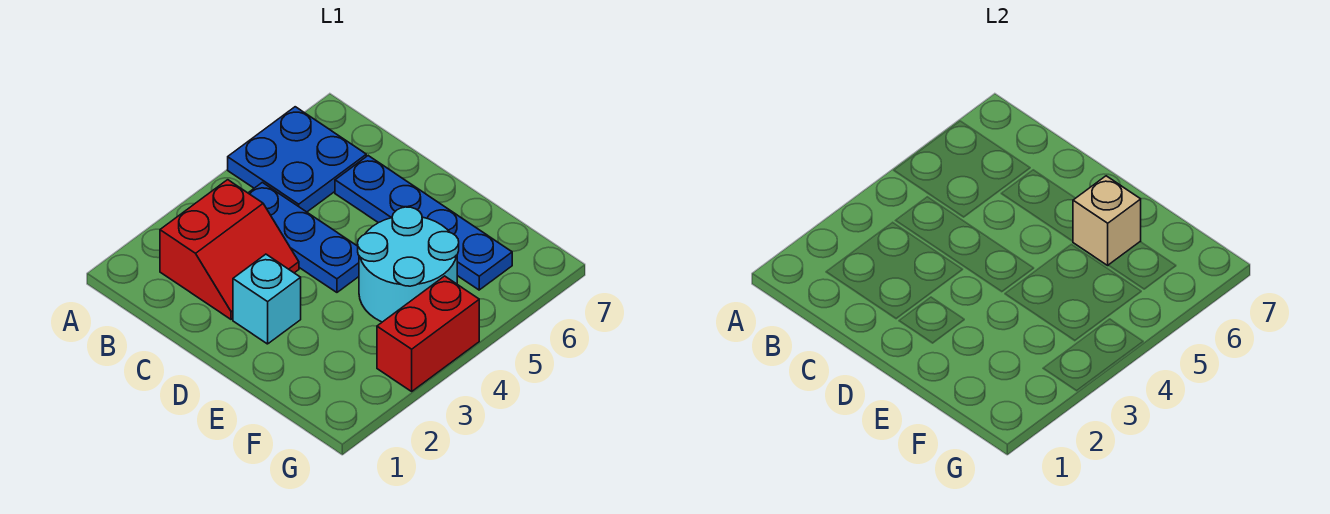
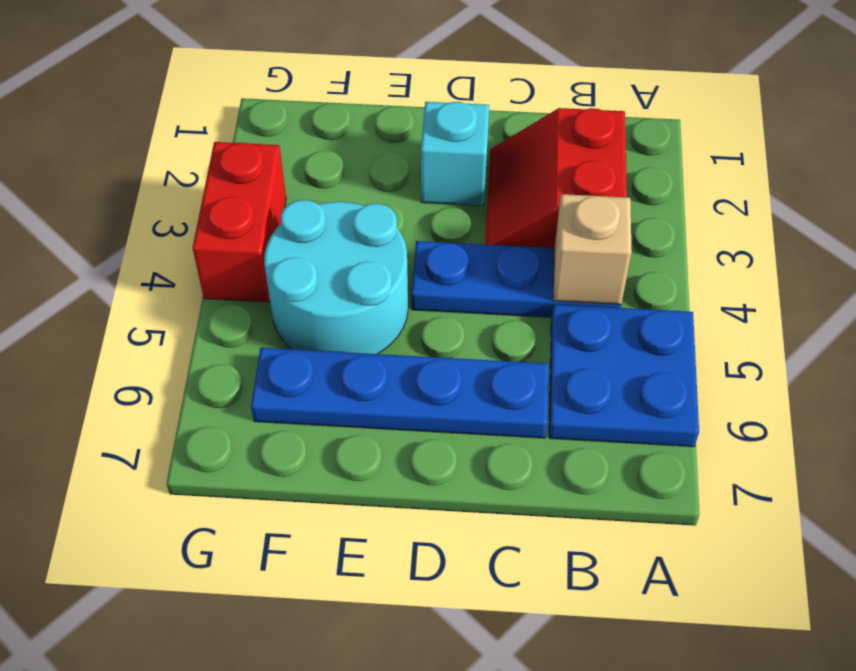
tan brick E6 level 2 -> tan brick B4 level 2

